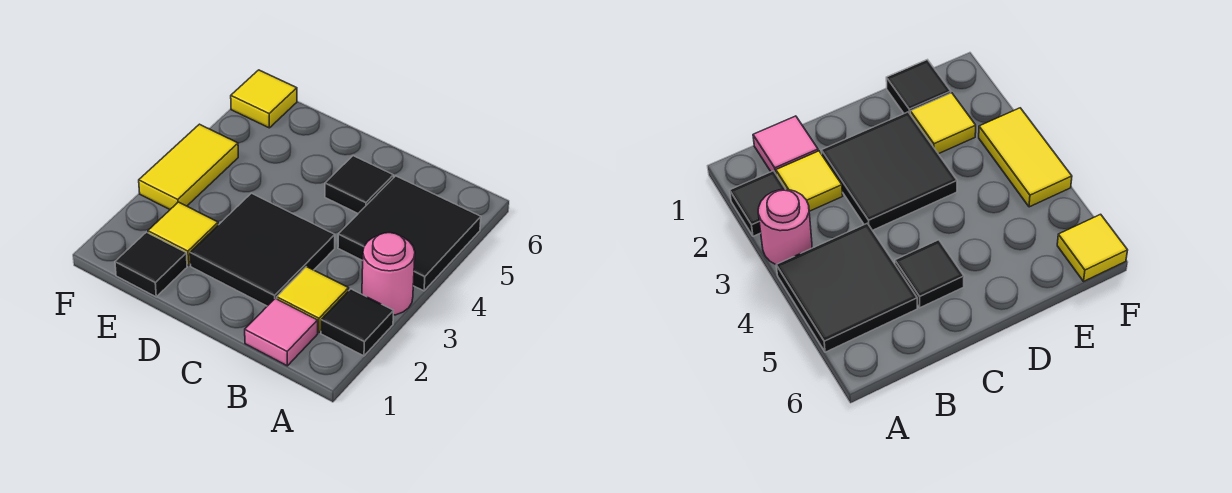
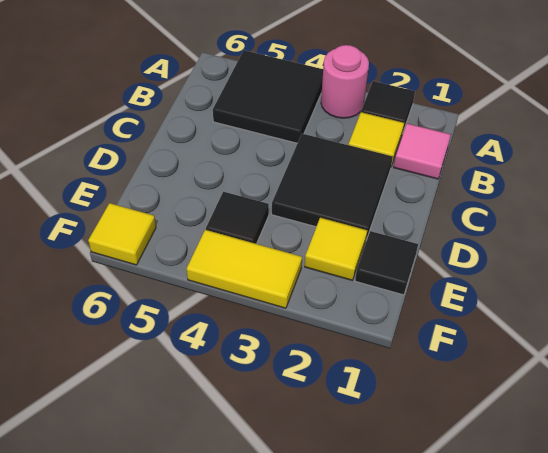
black tile C5 level 1 -> black tile E4 level 1

